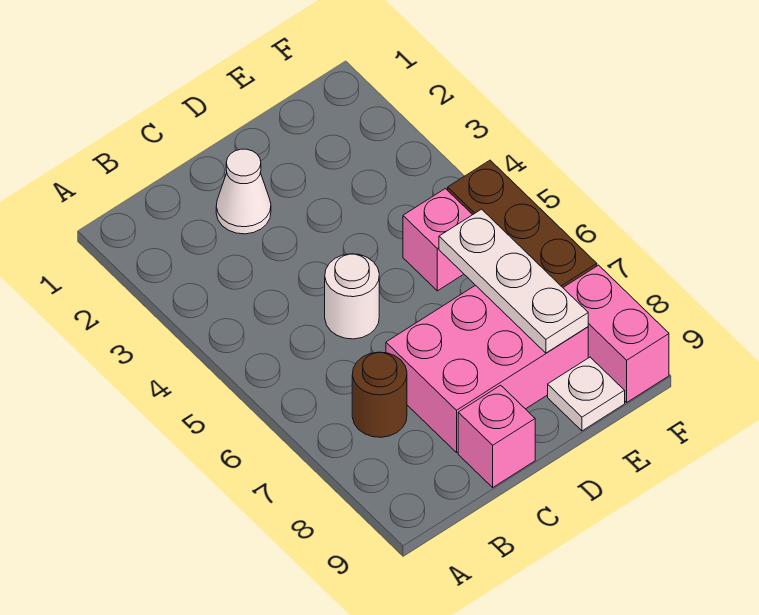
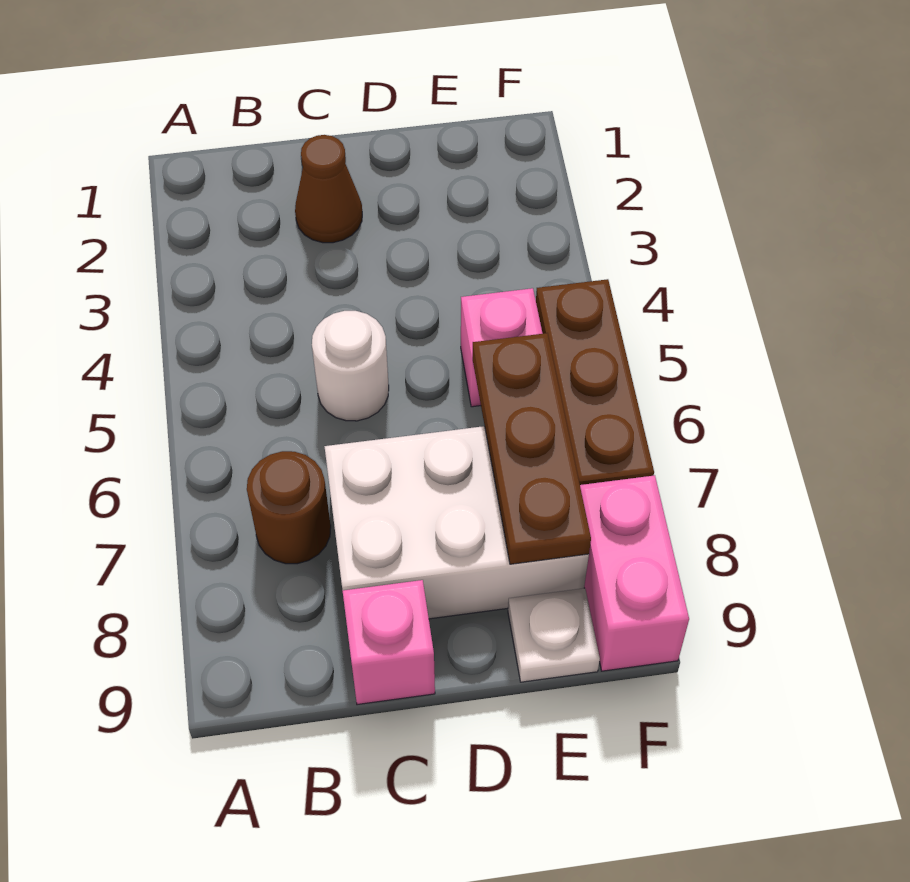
white cone C2 level 1 -> brown cone C2 level 1
pink brick C7:E8 level 1 -> white brick C7:E8 level 1
white plate E6:E8 level 2 -> brown plate E6:E8 level 2

